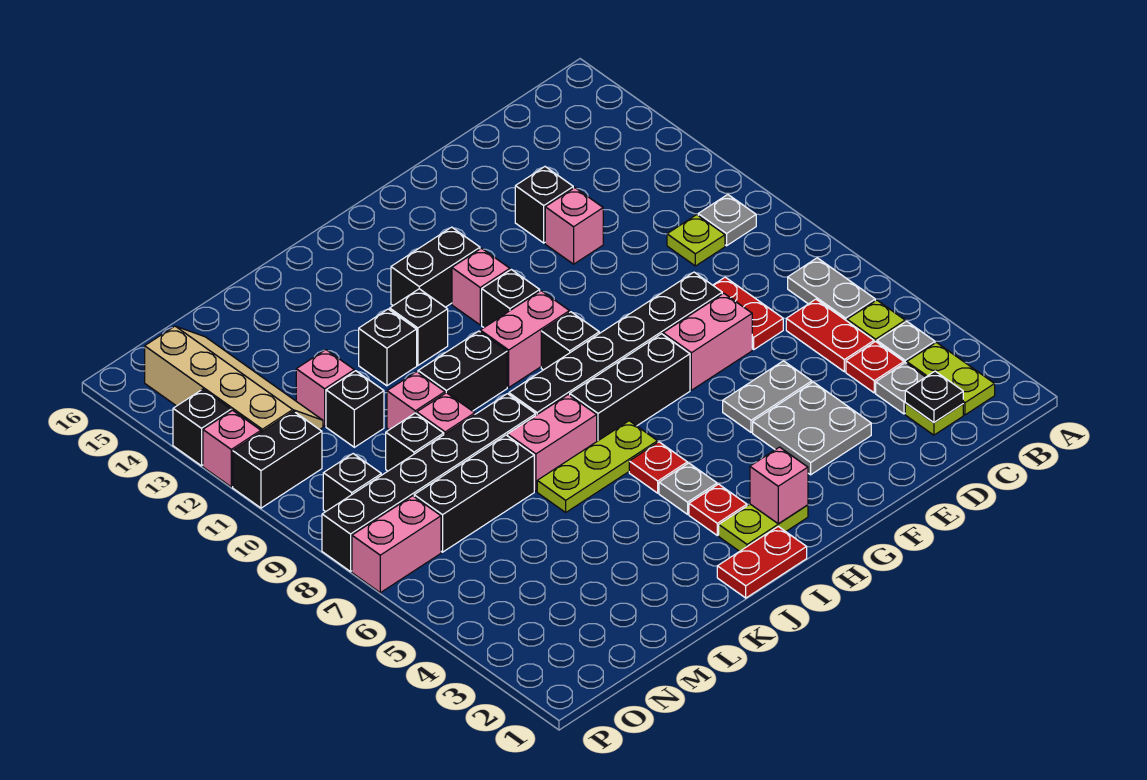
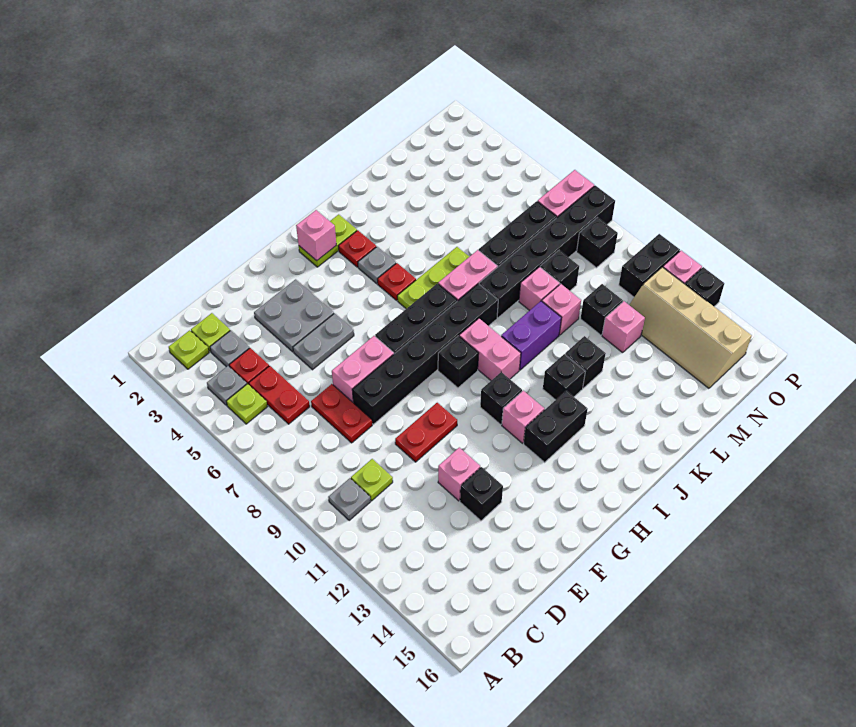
lime plate B2:B3 level 1 -> lime plate B2 level 1
grey plate B6:B7 level 1 -> none
black plate C2 level 2 -> none
pink brick H10:I10 level 1 -> pink brick I9:I10 level 1
red plate I1:J1 level 1 -> red plate E10:F10 level 1
black brick J10:K10 level 1 -> purple brick J10:K10 level 1

